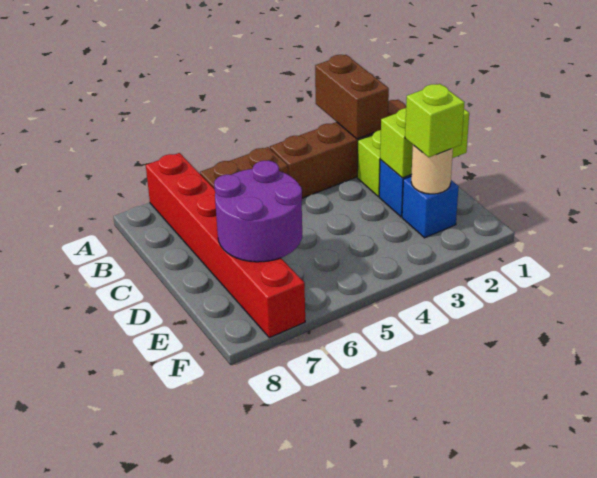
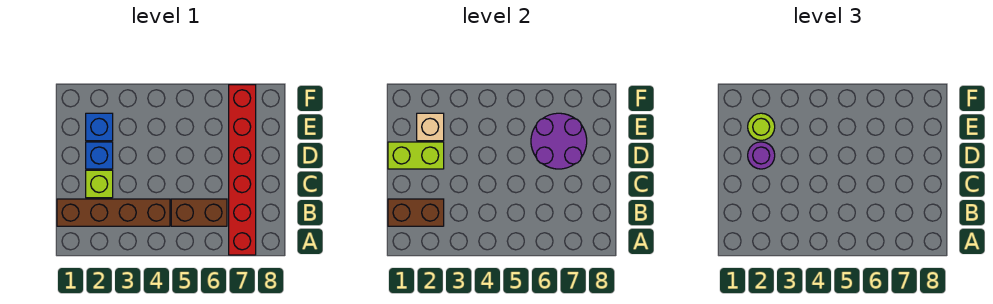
brown brick A2:B2 level 2 -> brown brick B1:B2 level 2
none -> purple round brick D2 level 3
tan round brick E2 level 2 -> tan brick E2 level 2
lime brick E2 level 3 -> lime round brick E2 level 3

